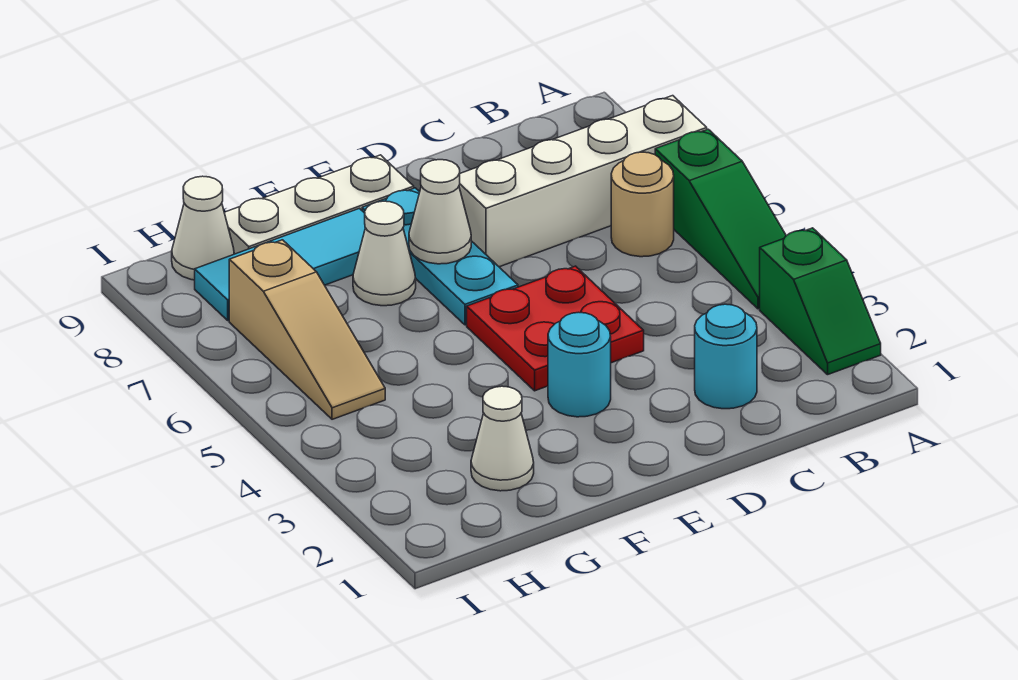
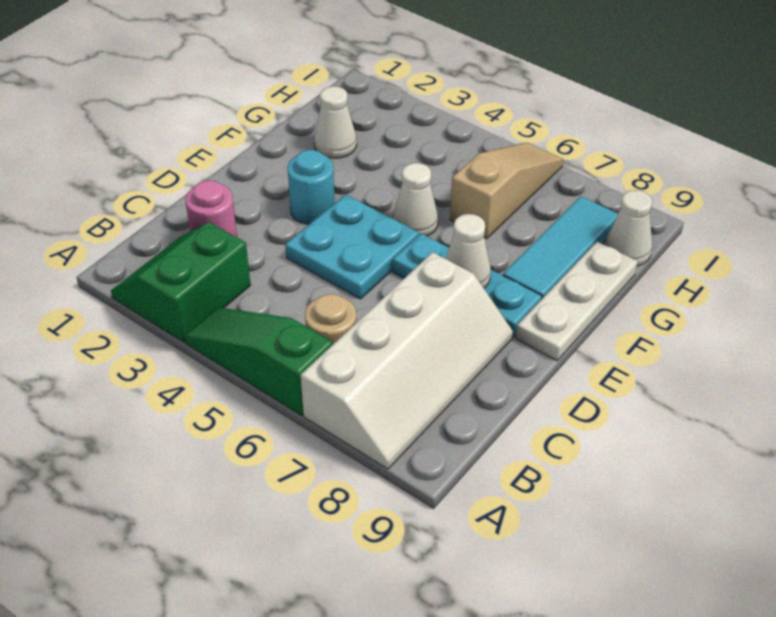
green slope A2:A3 level 1 top 3 -> green slope A2:B3 level 1 top 3
cyan round brick C2 level 1 -> pink round brick C2 level 1
red plate D4:E5 level 1 -> cyan plate D4:E5 level 1
white cone F7 level 1 -> white cone F5 level 1
tan slope H5:H7 level 1 top 7 -> tan slope G6:I6 level 1 top G

